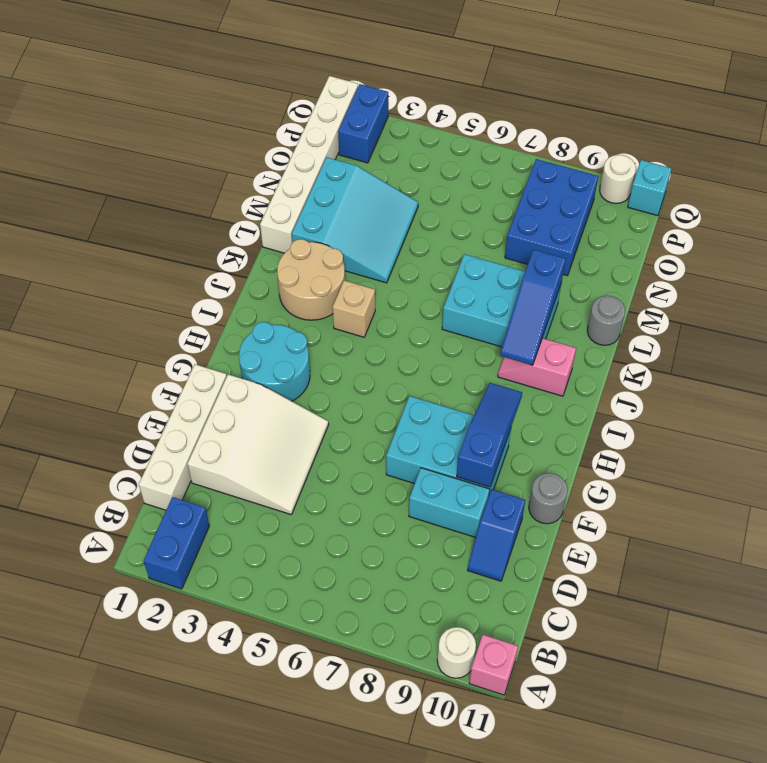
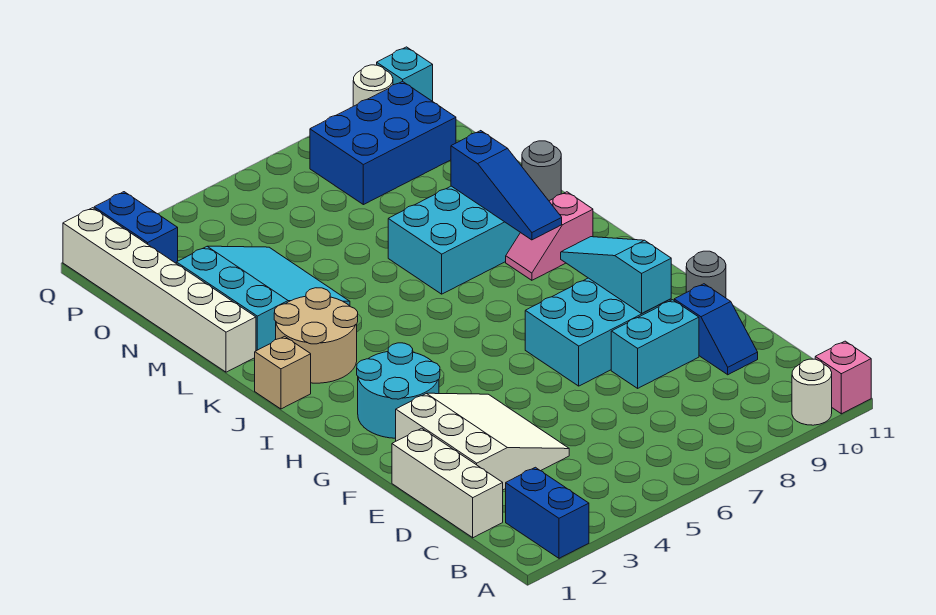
white brick C1:F1 level 1 -> white brick C1:E1 level 1
blue slope F9:H9 level 2 top F -> cyan slope F9:H9 level 2 top F
tan brick J4 level 1 -> tan brick J1 level 1
blue brick N8:P9 level 1 -> blue brick O8:P10 level 1

